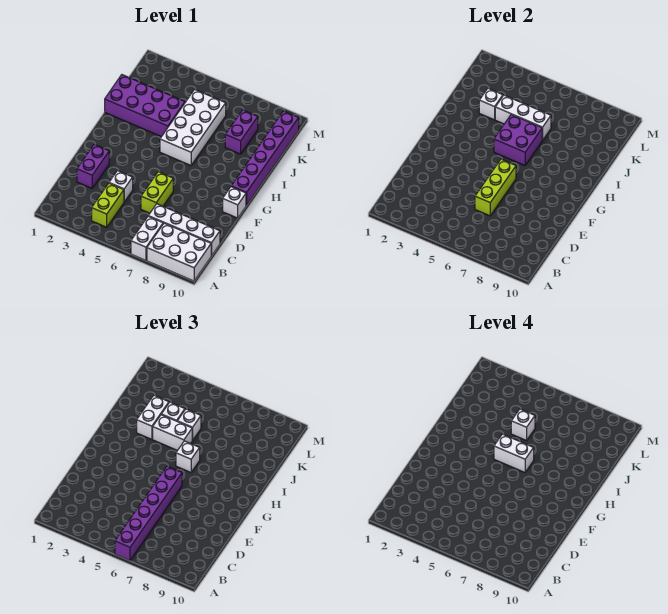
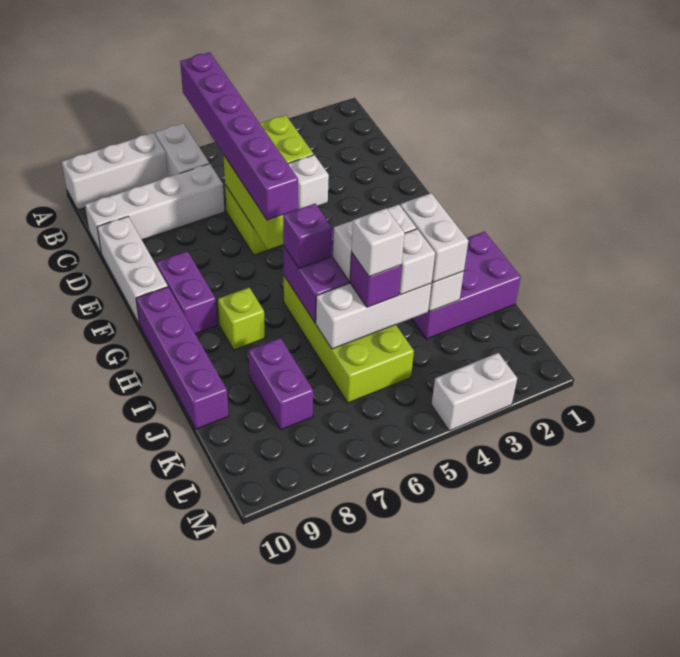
white brick A8:B10 level 1 -> white brick A8:A10 level 1
purple brick D2:E2 level 1 -> purple brick F9:G9 level 1
white brick F10 level 1 -> white brick D10:F10 level 1
purple brick G10:L10 level 1 -> purple brick G10:J10 level 1
white brick H5:K6 level 1 -> lime brick H5:K6 level 1
white brick H5:H6 level 4 -> white brick M3:M4 level 1
white brick H6 level 3 -> purple brick H6 level 3
none -> lime brick H8 level 1
purple brick I1:J4 level 1 -> purple brick I1:J3 level 1
white brick J5 level 3 -> purple brick J5 level 3

